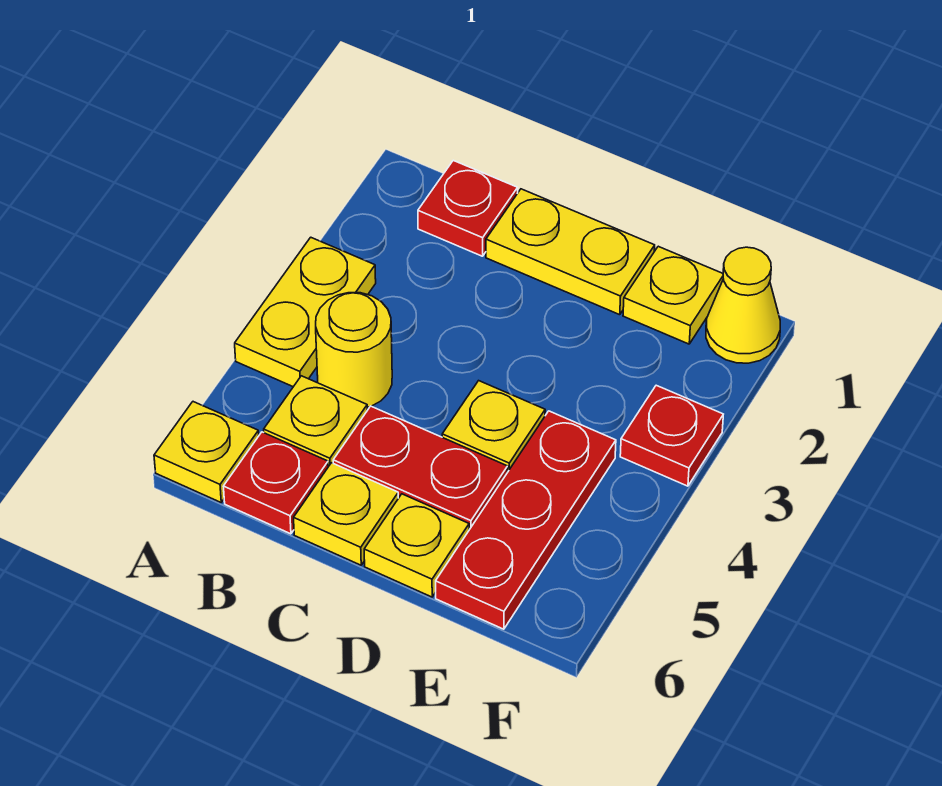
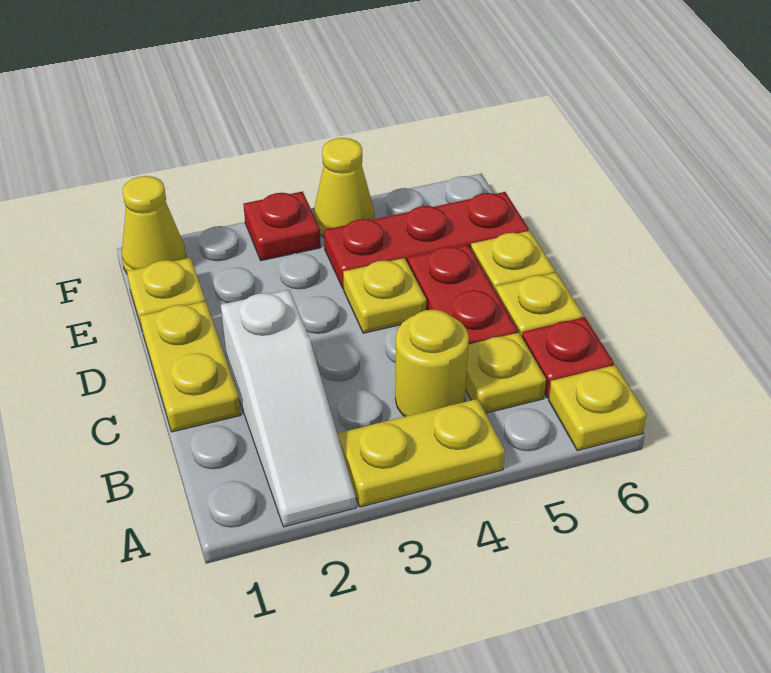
none -> white slope A2:C2 level 1 top C
red plate B1 level 1 -> none
none -> yellow cone F4 level 1

